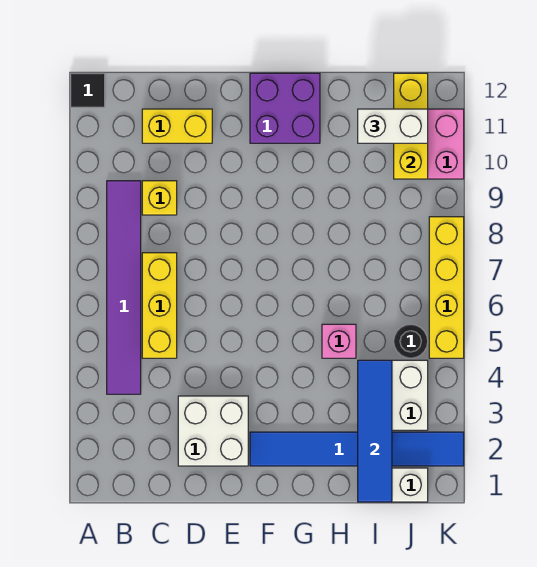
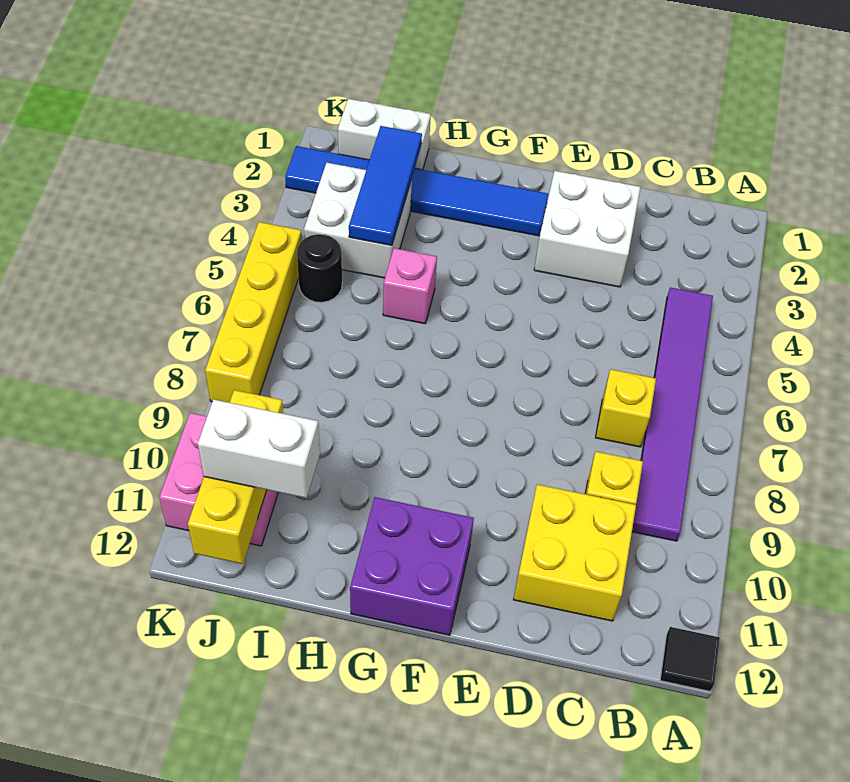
yellow brick C5:C7 level 1 -> yellow brick C7 level 1
yellow brick C11:D11 level 1 -> yellow brick C10:D11 level 1
blue tile I1:I4 level 2 -> blue tile I2:I4 level 2

